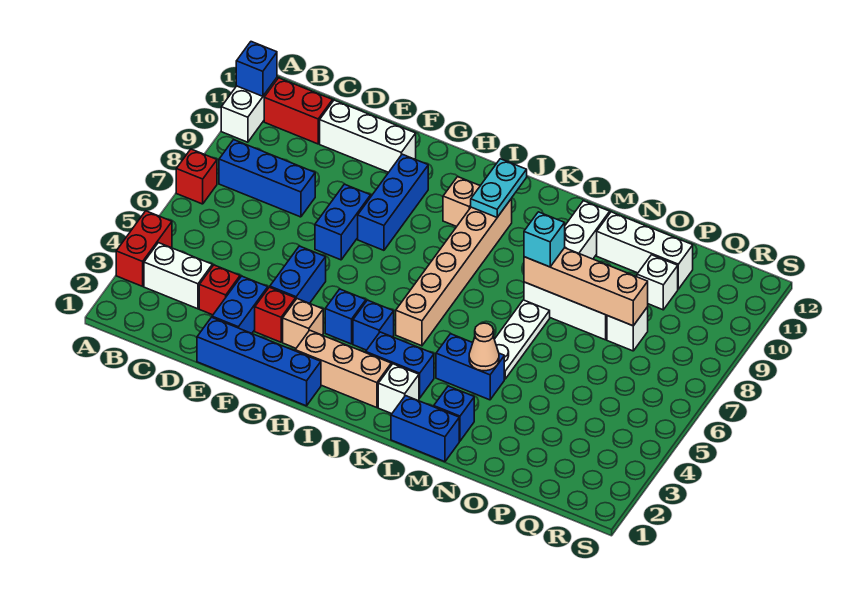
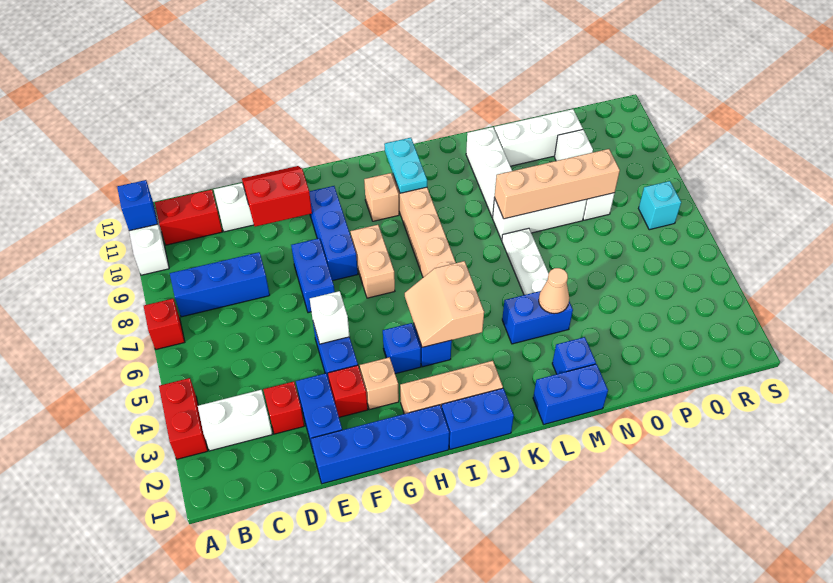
none -> red slope E10:F11 level 2 top 10
none -> tan brick H7:H8 level 1
none -> tan slope I4:J5 level 2 top J
blue brick J3:K3 level 1 -> blue brick I1:J1 level 1
white brick K2 level 1 -> white brick F5 level 2
cyan brick M8 level 3 -> cyan brick R7 level 1

